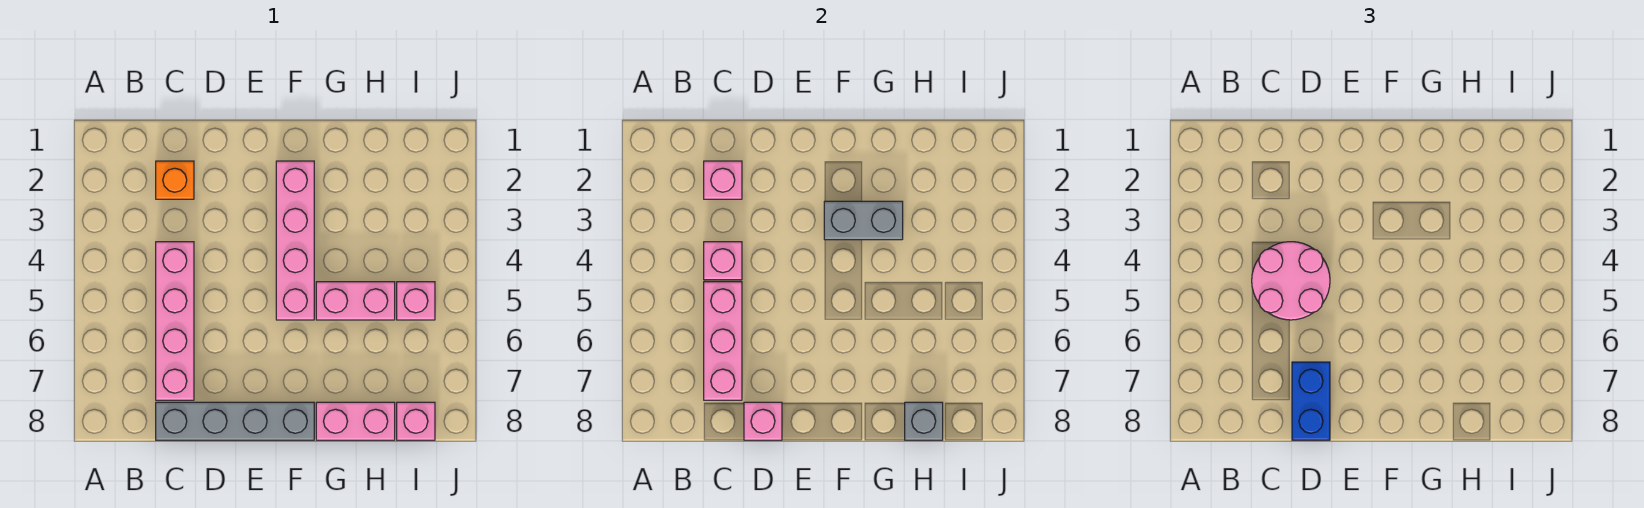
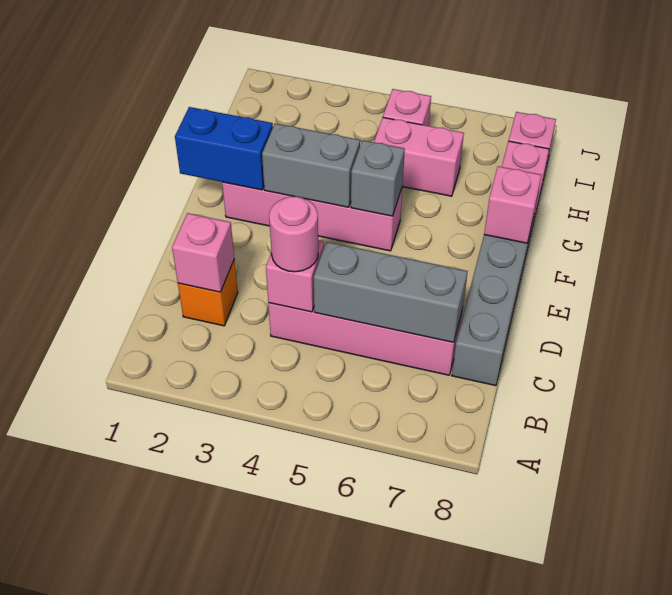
pink round brick C4:D5 level 3 -> pink round brick C4 level 3
pink brick C5:C7 level 2 -> grey brick C5:C7 level 2
blue brick D7:D8 level 3 -> blue brick F1:F2 level 2
pink brick D8 level 2 -> pink brick F8 level 2
grey brick F3:G3 level 2 -> grey brick F3:F4 level 2
pink brick G5:H5 level 1 -> pink brick H5:H6 level 1
grey brick H8 level 2 -> grey brick F5 level 2

